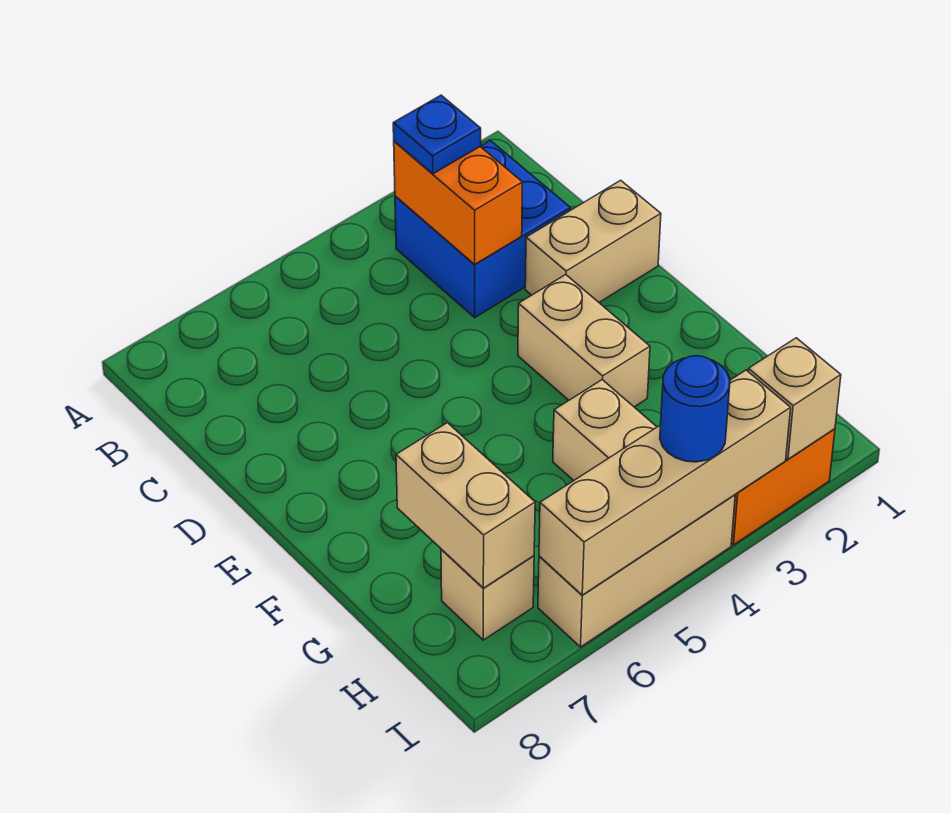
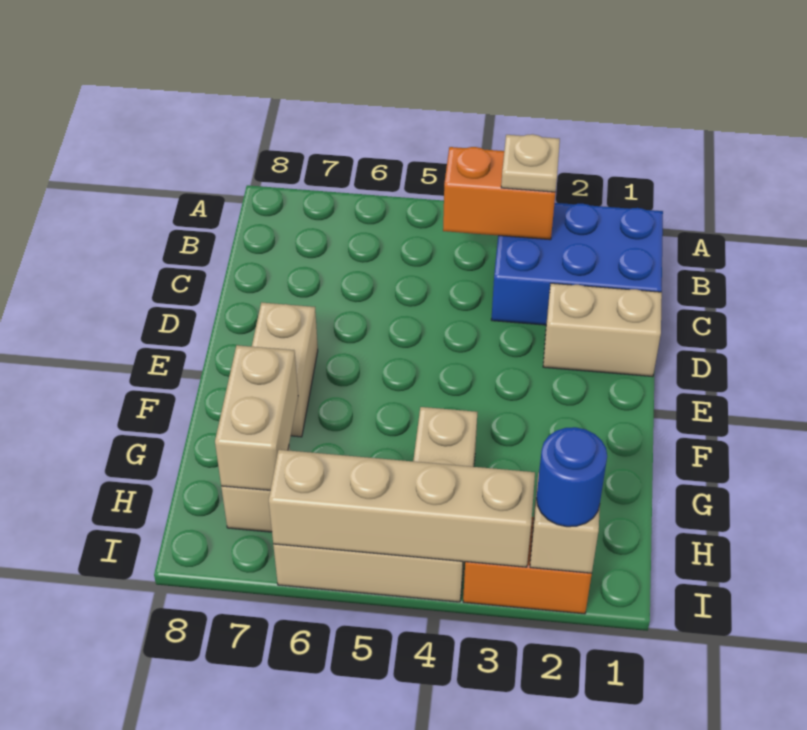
blue brick B2:C3 level 1 -> blue brick B1:C3 level 1
orange brick B3:C3 level 2 -> orange brick B3:B4 level 2
blue plate B3 level 3 -> tan plate B3 level 3
tan brick E3:F3 level 1 -> tan brick E7:F7 level 1
blue round brick I4 level 3 -> blue round brick I2 level 3

